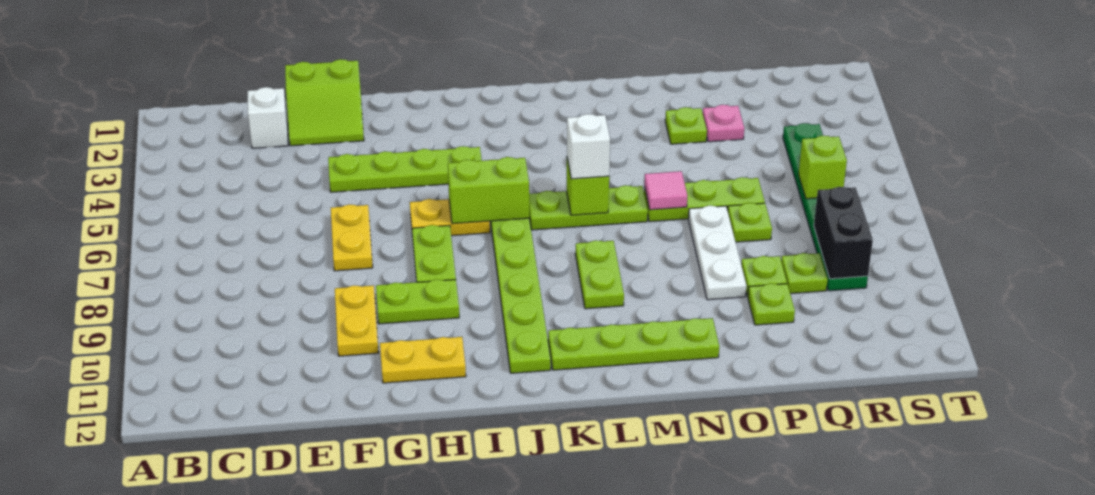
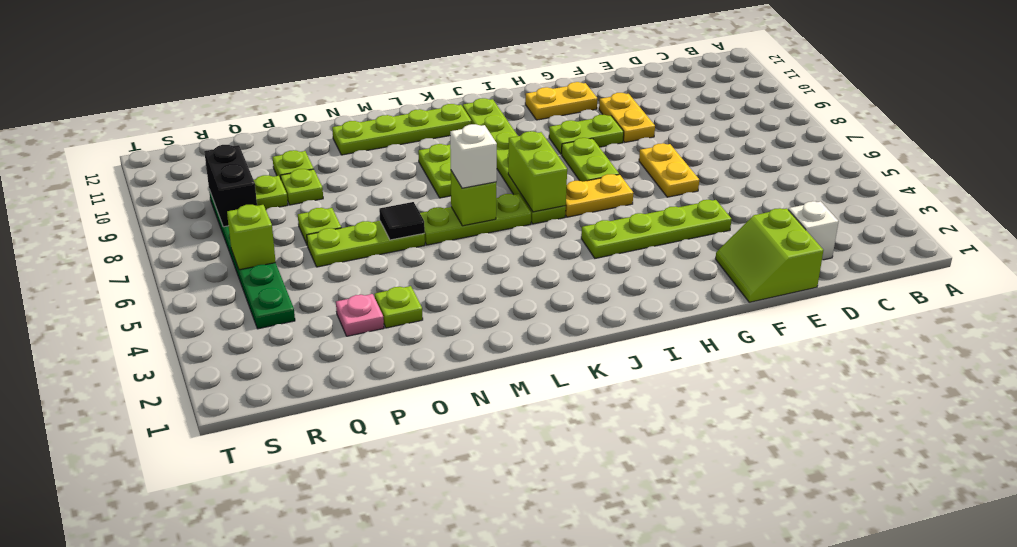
lime slope E1:F2 level 1 top 1 -> lime slope E1:F2 level 1 top E
lime brick I6:J6 level 2 -> lime brick J6:J7 level 2
pink tile N6 level 2 -> black tile N6 level 2
white plate O7:O9 level 1 -> none

